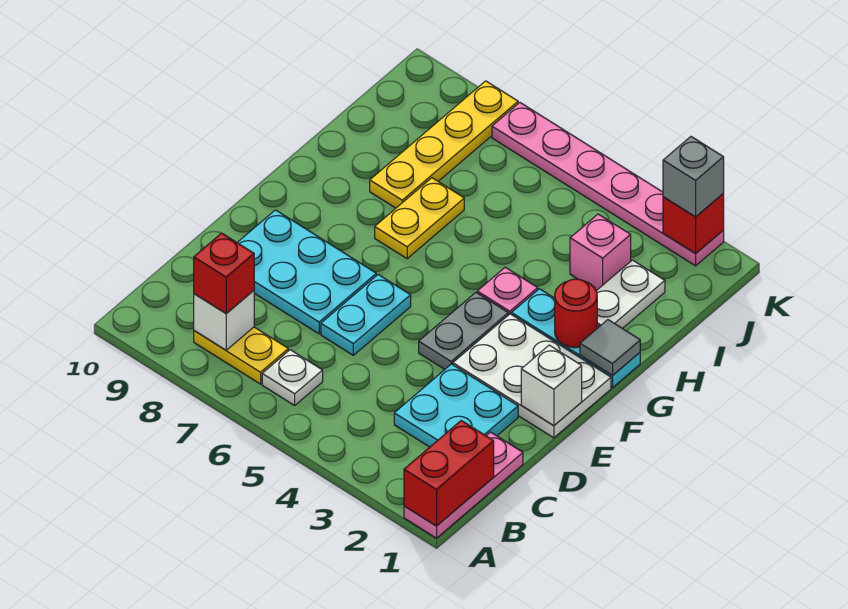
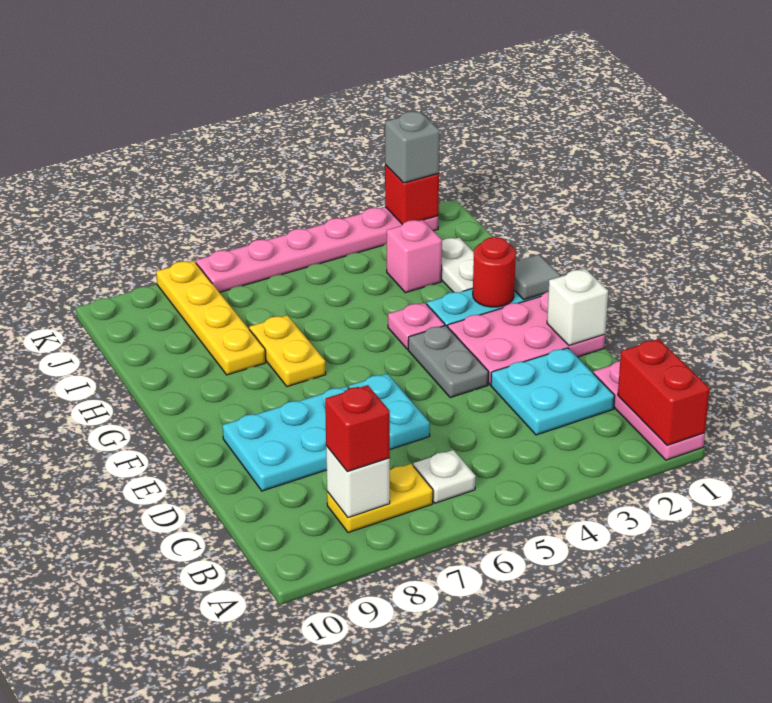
white plate E1:F3 level 1 -> pink plate E1:F3 level 1

